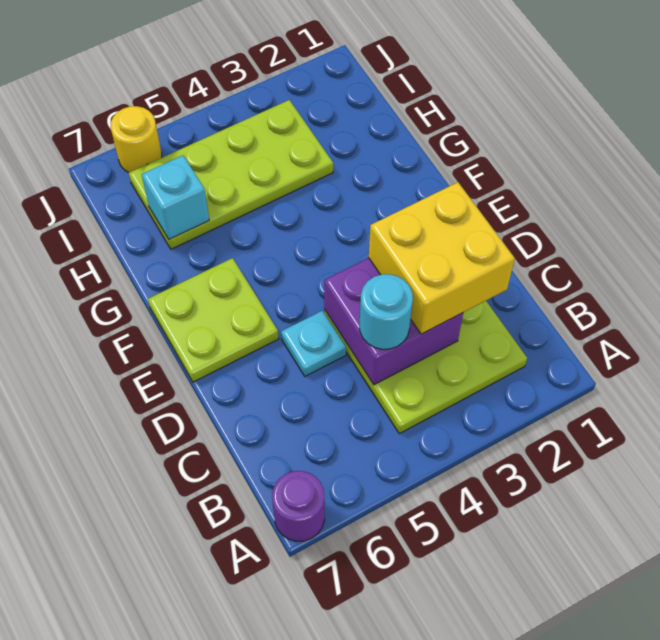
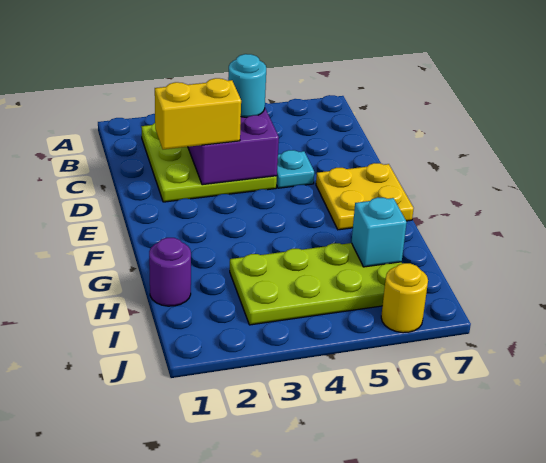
purple round brick A7 level 1 -> purple round brick H1 level 1
yellow brick C2:D3 level 3 -> yellow brick D2:D3 level 3
lime plate E6:F7 level 1 -> yellow plate E6:F7 level 1

